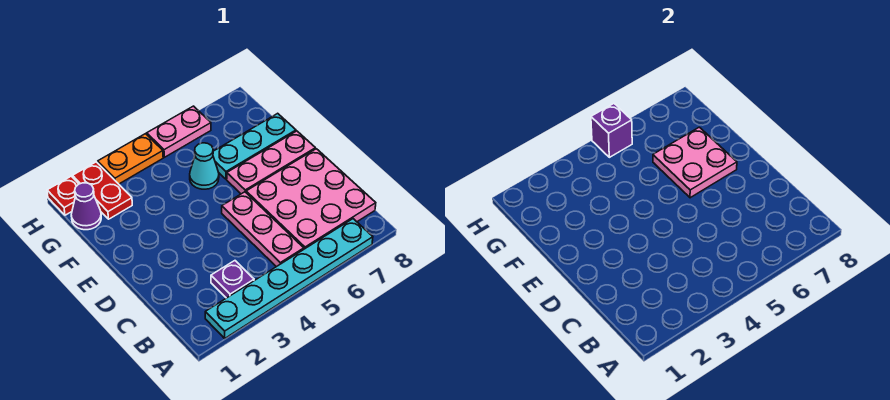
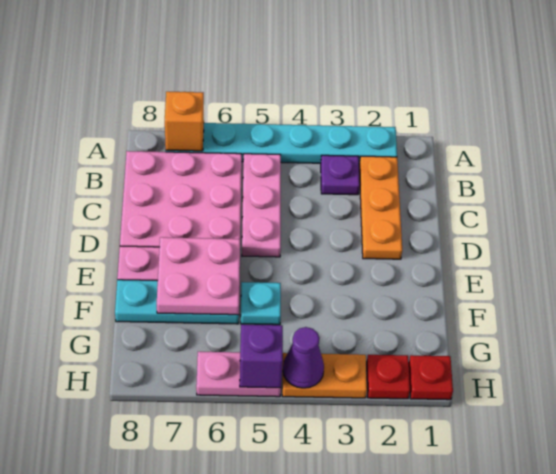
none -> orange brick A7 level 2
none -> orange plate B2:D2 level 1
cyan cone F5 level 1 -> cyan plate F5 level 1
purple cone G1 level 1 -> purple cone H4 level 2
red plate G2:H2 level 1 -> red plate H2 level 1

